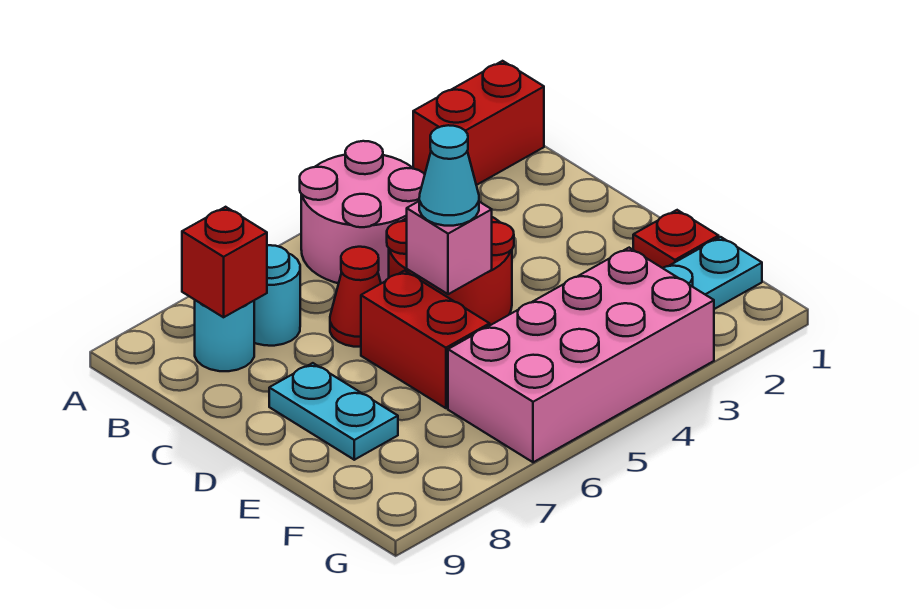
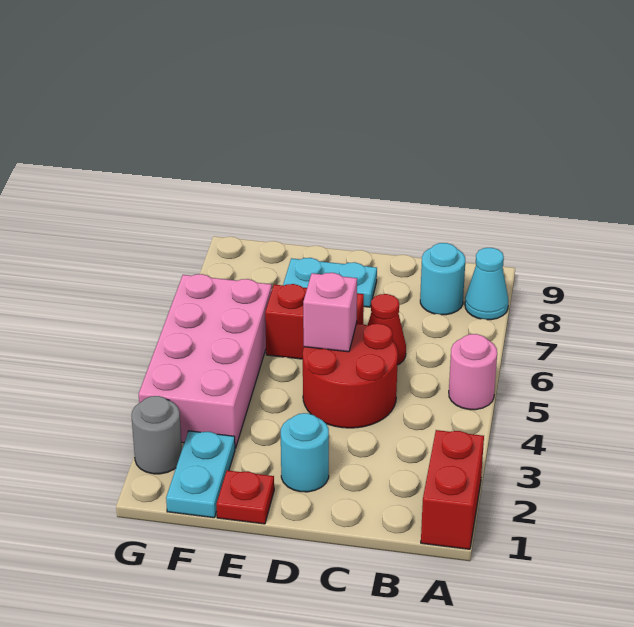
pink round brick A4:B5 level 1 -> pink round brick A5 level 1
cyan round brick B7 level 1 -> cyan round brick D2 level 1
red brick B8 level 2 -> none
cyan cone D5 level 3 -> cyan cone A8 level 1
none -> grey round brick G2 level 1

